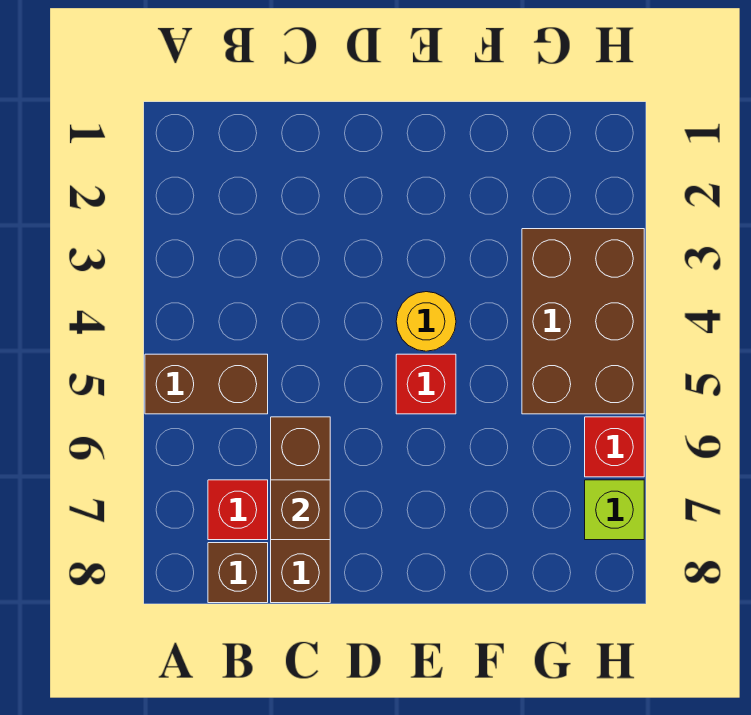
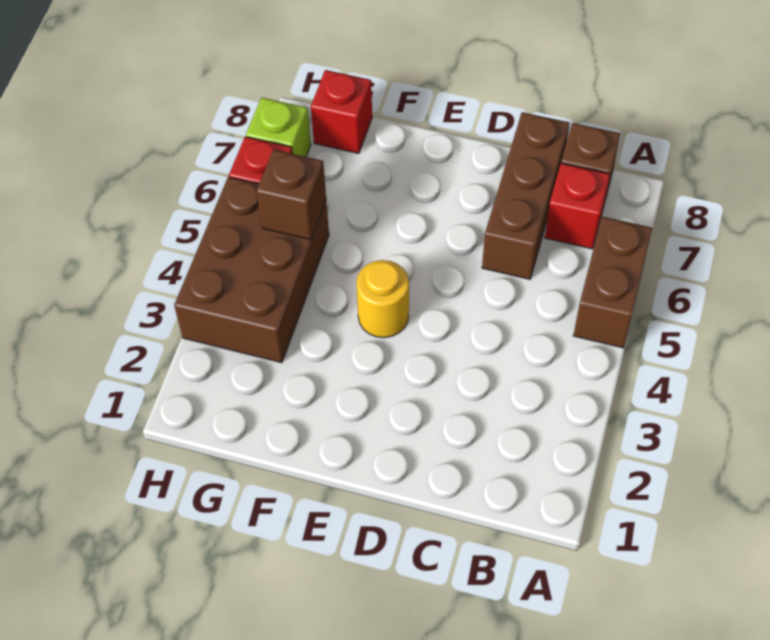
brown brick A5:B5 level 1 -> brown brick A5:A6 level 1
brown brick C7 level 2 -> brown brick G5 level 2
red brick E5 level 1 -> red brick G8 level 1

